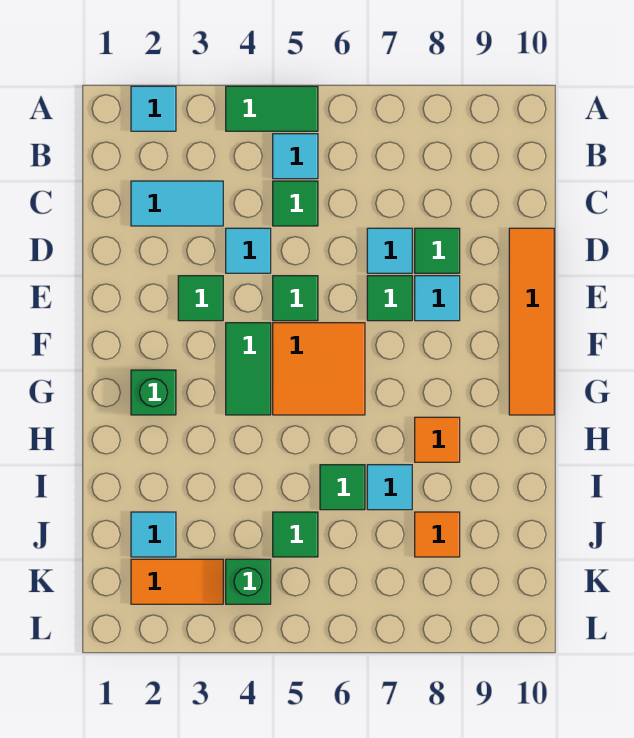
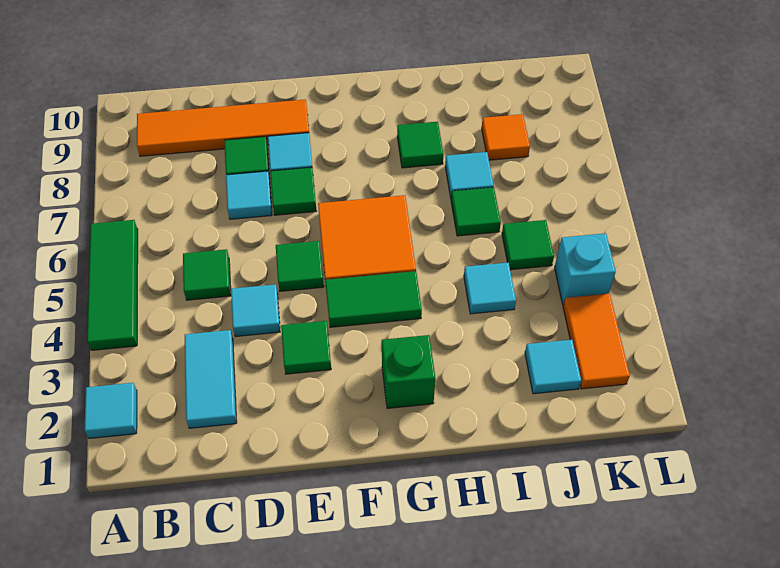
green tile A4:A5 level 1 -> green tile A4:A6 level 1
cyan tile B5 level 1 -> cyan tile I4 level 1
orange tile D10:G10 level 1 -> orange tile B9:E9 level 1
orange tile H8 level 1 -> green tile H8 level 1
green brick K4 level 1 -> cyan brick K4 level 1

